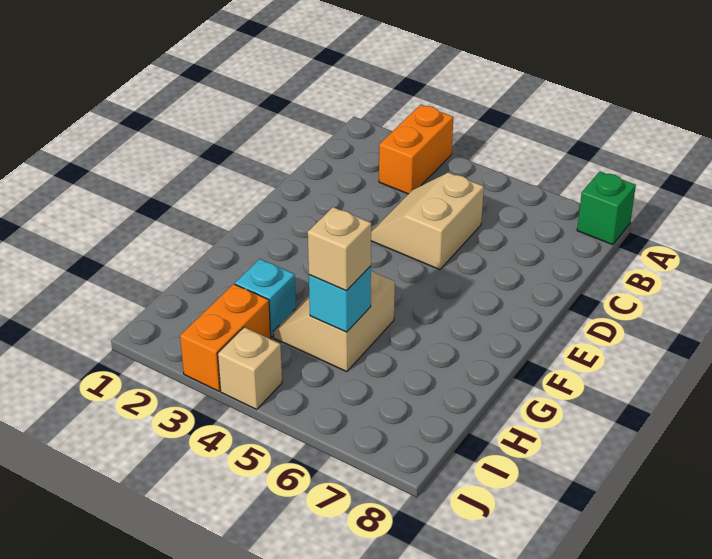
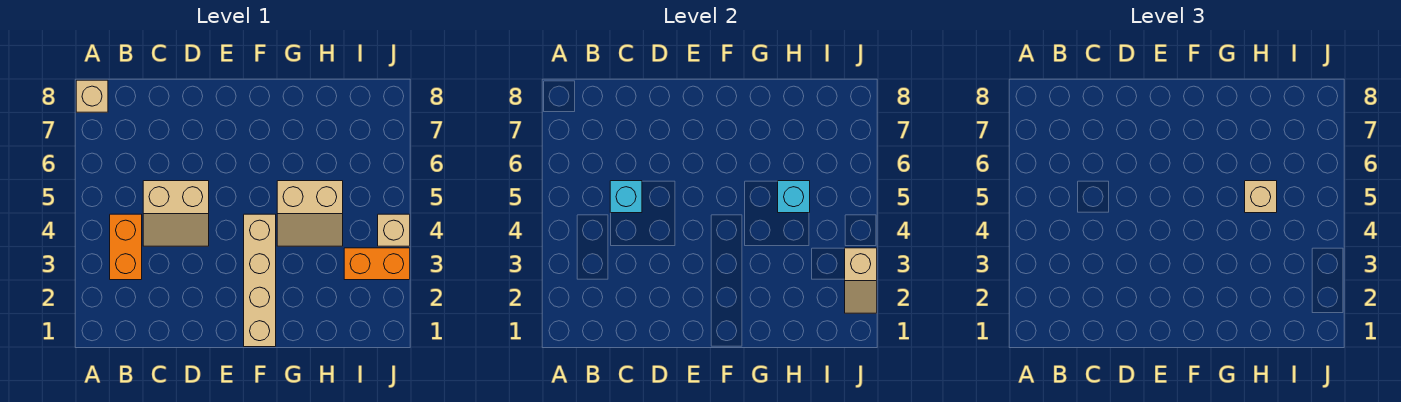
orange brick A3:B3 level 1 -> orange brick B3:B4 level 1
green brick A8 level 1 -> tan brick A8 level 1
none -> tan brick F1:F4 level 1
cyan brick H3 level 1 -> cyan brick C5 level 2
none -> tan slope J2:J3 level 2 top 3

